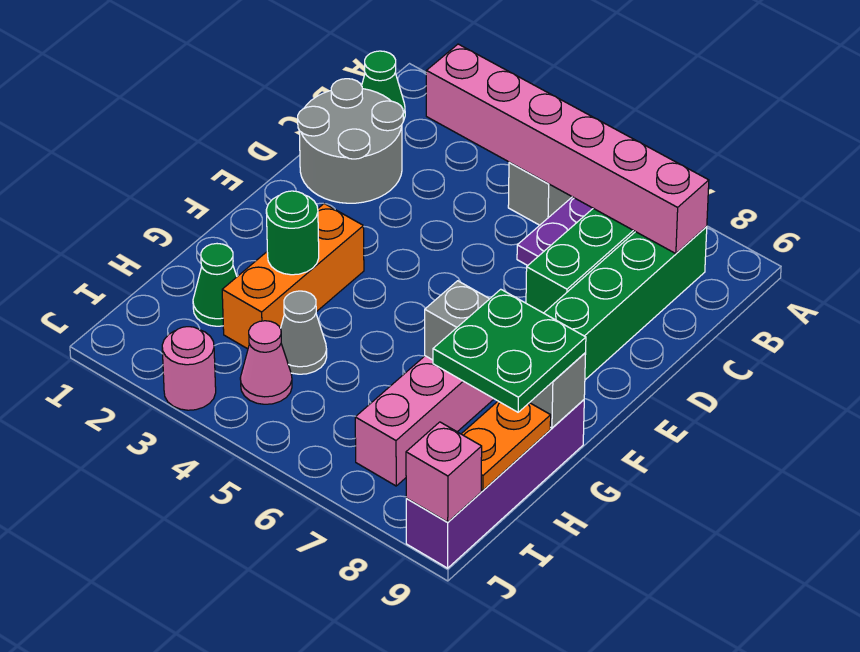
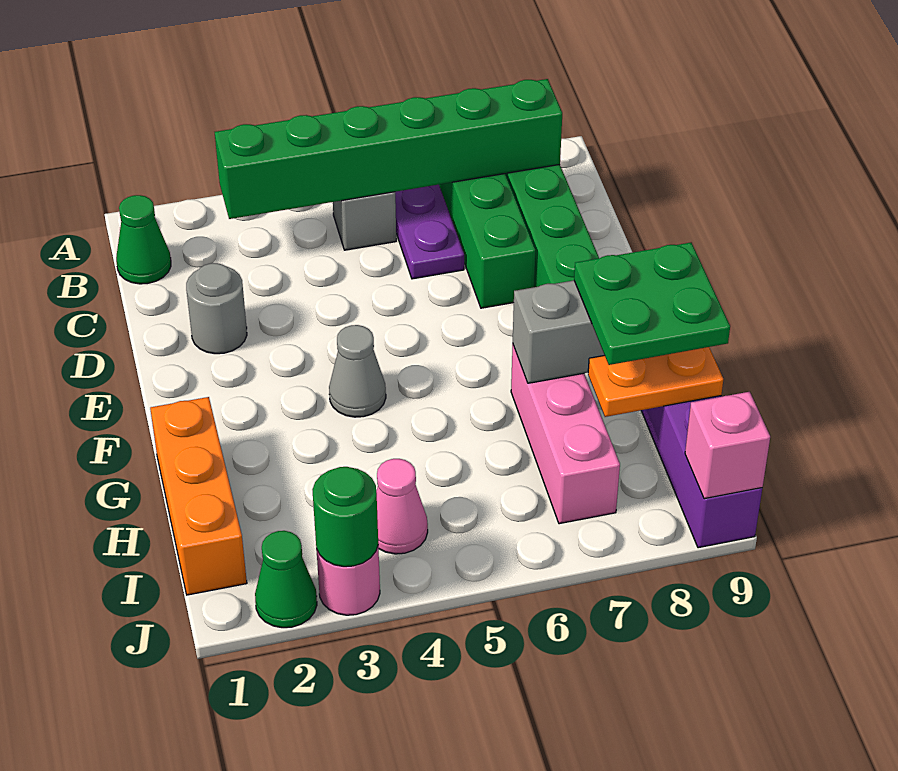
pink brick B3:B8 level 2 -> green brick B3:B8 level 2
grey round brick C1:D2 level 1 -> grey round brick D2 level 1
orange brick F3:H3 level 1 -> orange brick G1:I1 level 1
green round brick G3 level 2 -> green round brick J3 level 2
green cone H2 level 1 -> green cone J2 level 1
grey cone H4 level 1 -> grey cone F4 level 1
orange plate H9:I9 level 2 -> orange plate H8:H9 level 2

